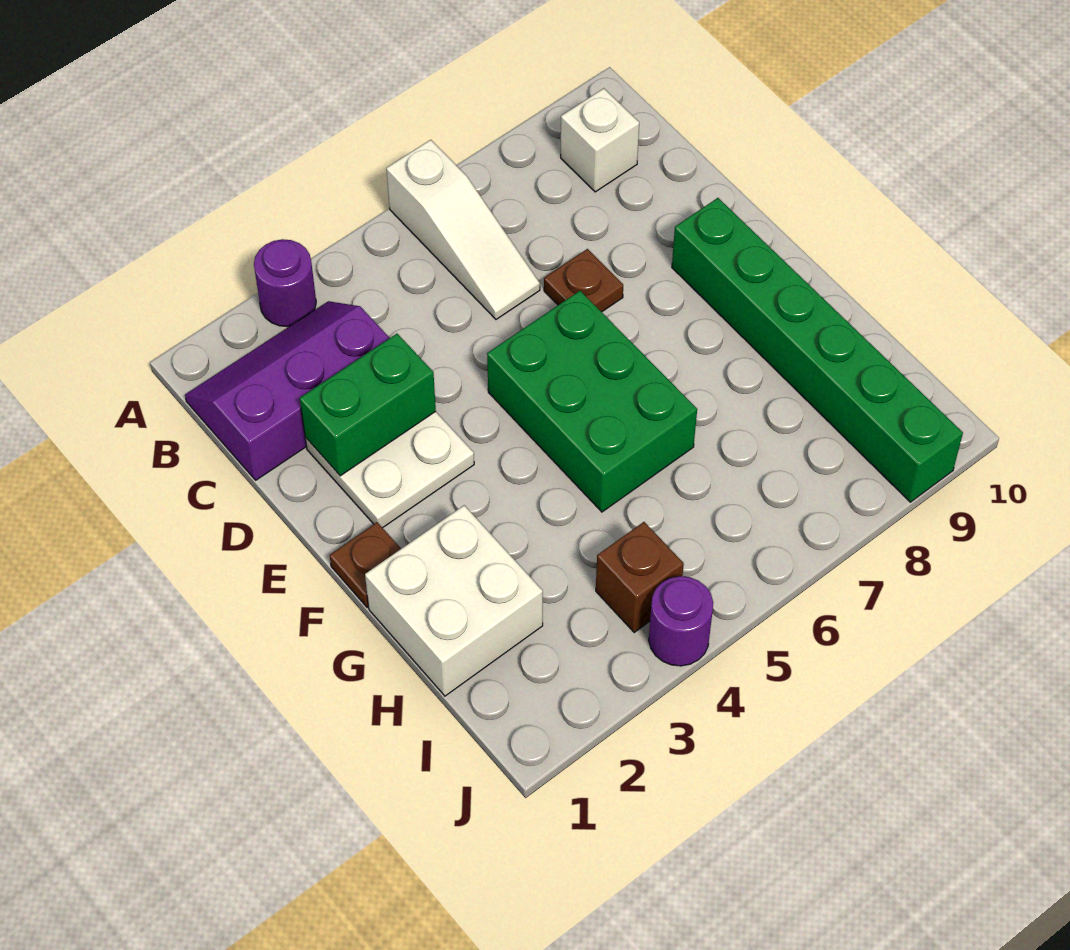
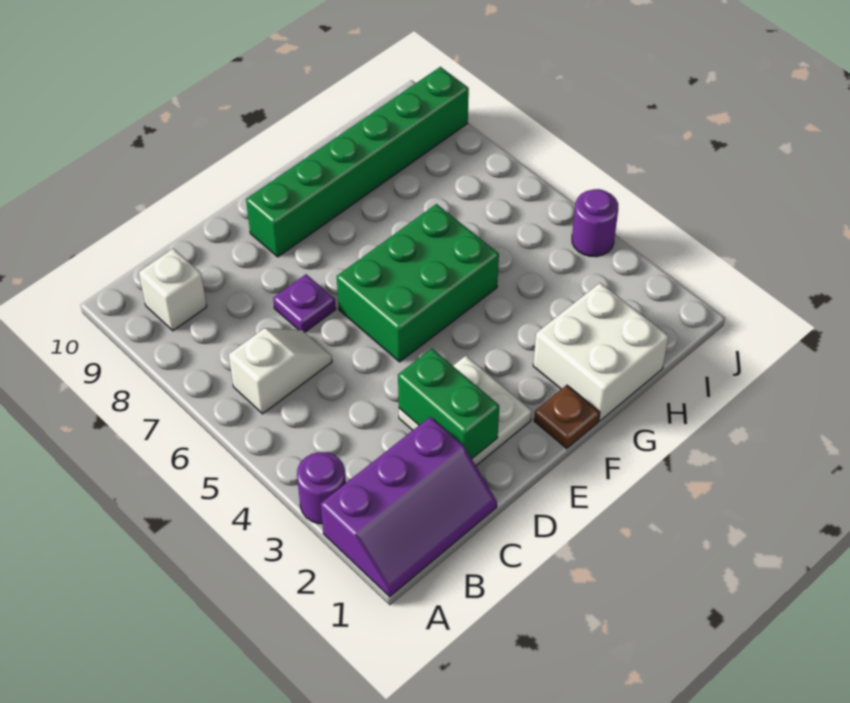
white slope A6:C6 level 1 top A -> white slope B6:C6 level 1 top B
purple slope B1:C3 level 1 top C -> purple slope A1:C2 level 1 top 2
brown plate D7 level 1 -> purple plate D7 level 1
brown brick I4 level 1 -> none

